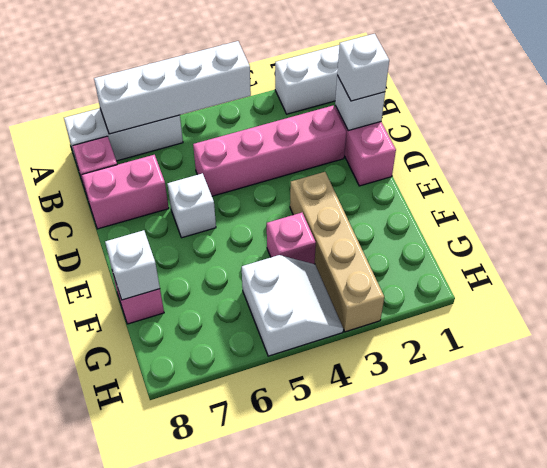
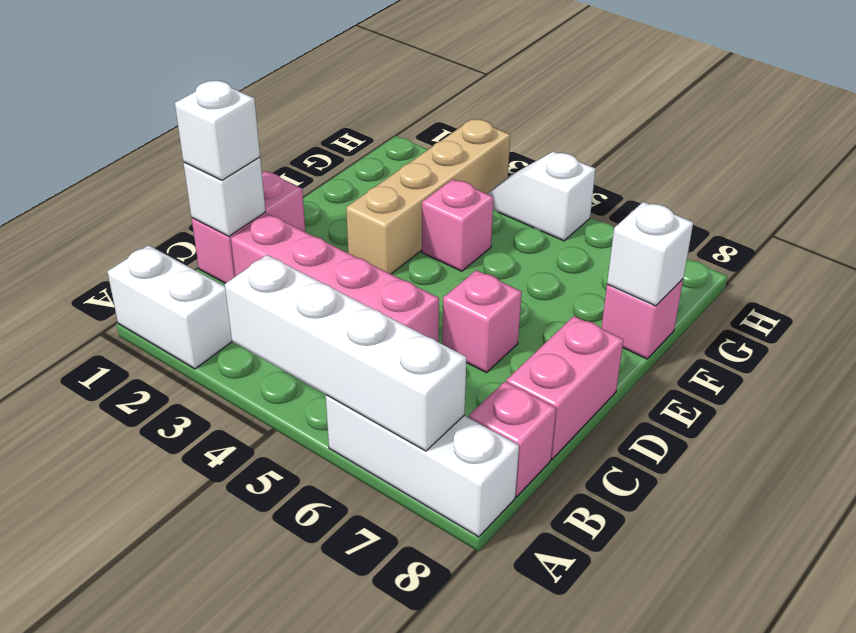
pink brick C7:C8 level 1 -> pink brick C8:D8 level 1
white brick D6 level 1 -> pink brick D6 level 1
white slope G4:H5 level 1 top 5 -> white slope H4:H5 level 1 top 5

